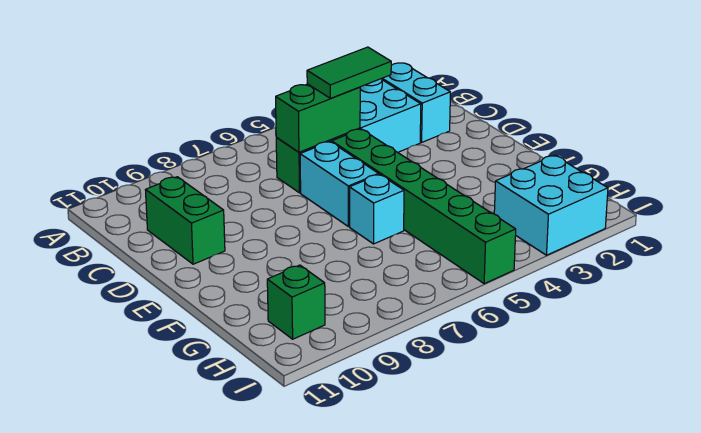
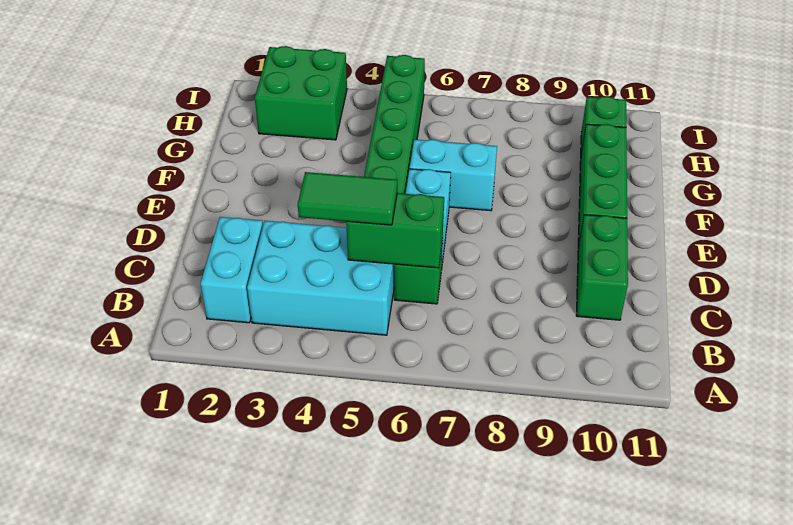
none -> green brick E10:G10 level 1
cyan brick F6 level 1 -> cyan brick F6:F7 level 1
cyan brick H2:I3 level 1 -> green brick H2:I3 level 1

